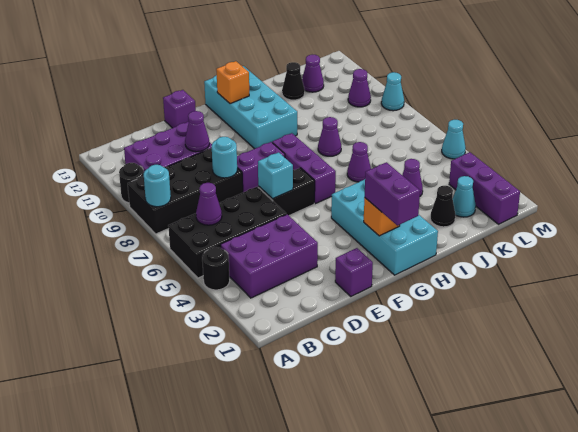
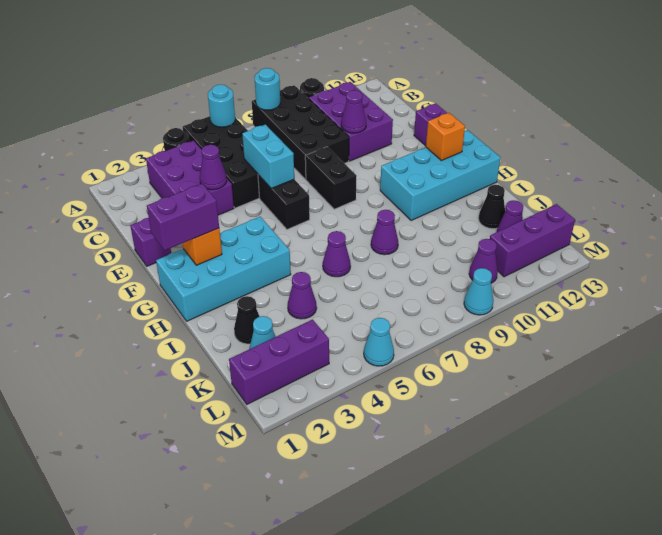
purple cone B6 level 2 -> purple cone D4 level 2
cyan round brick D8 level 2 -> cyan round brick A6 level 2
cyan brick E6 level 2 -> cyan brick D6:E6 level 2
purple brick E8:F8 level 1 -> black brick E8:F8 level 1
purple brick G6:G8 level 1 -> purple brick L11:L13 level 1

